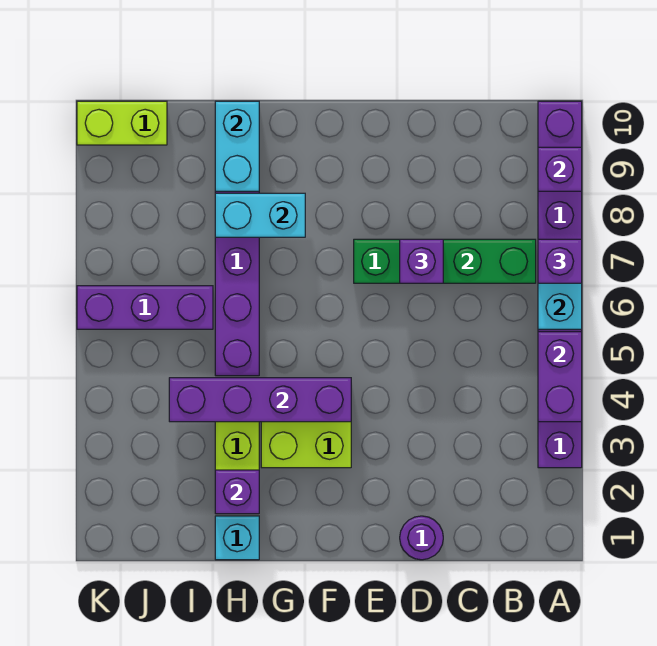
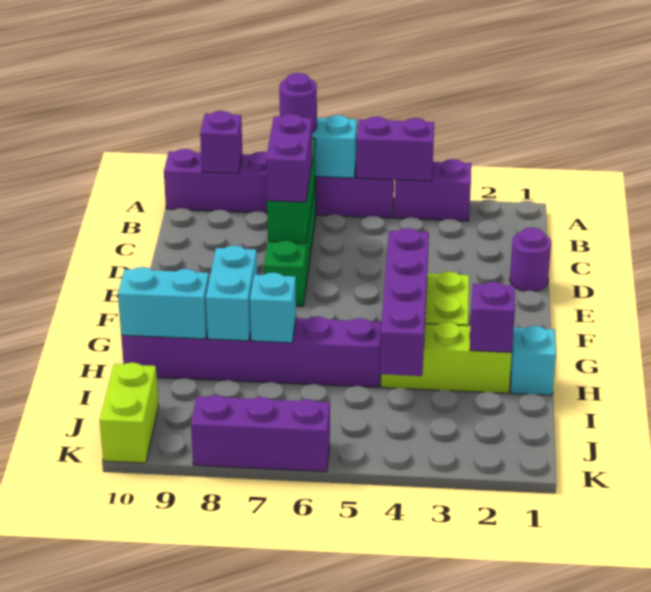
purple brick A7 level 3 -> purple round brick A7 level 3
purple brick D7 level 3 -> purple brick C7:D7 level 3
none -> cyan brick H7 level 2
purple brick I6:K6 level 1 -> purple brick K6:K8 level 1

